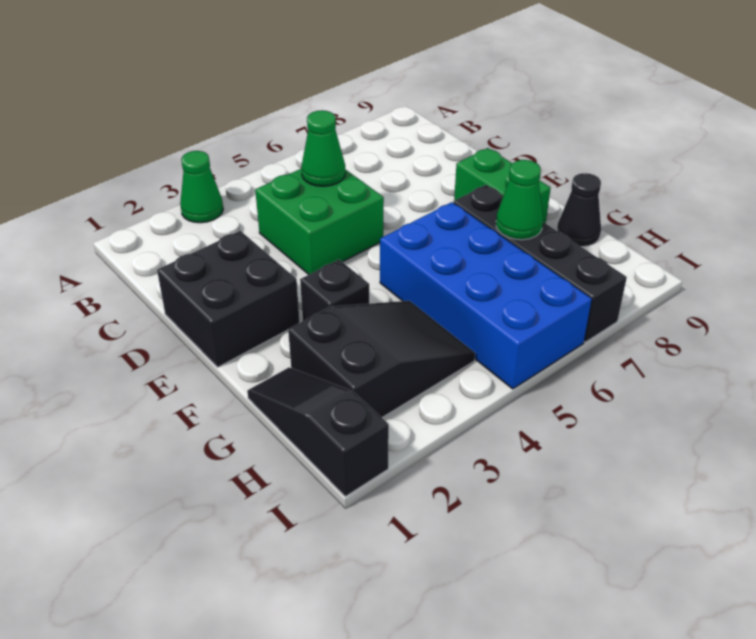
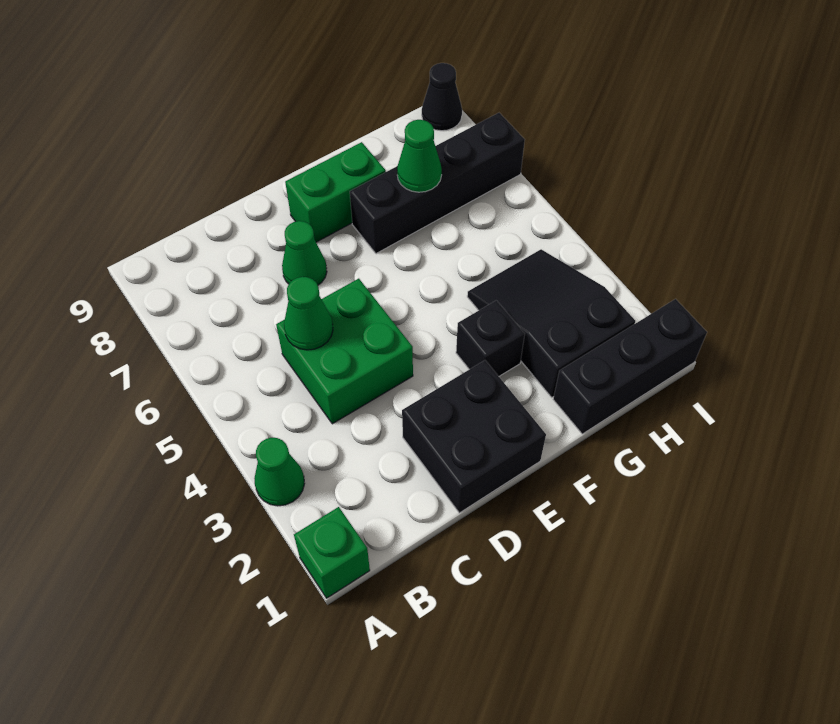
none -> green brick A1 level 1
none -> green cone D7 level 1
blue brick F5:I6 level 1 -> none
black slope G1:I1 level 1 top I -> black brick G1:I1 level 1
black cone G9 level 1 -> black cone I9 level 1

